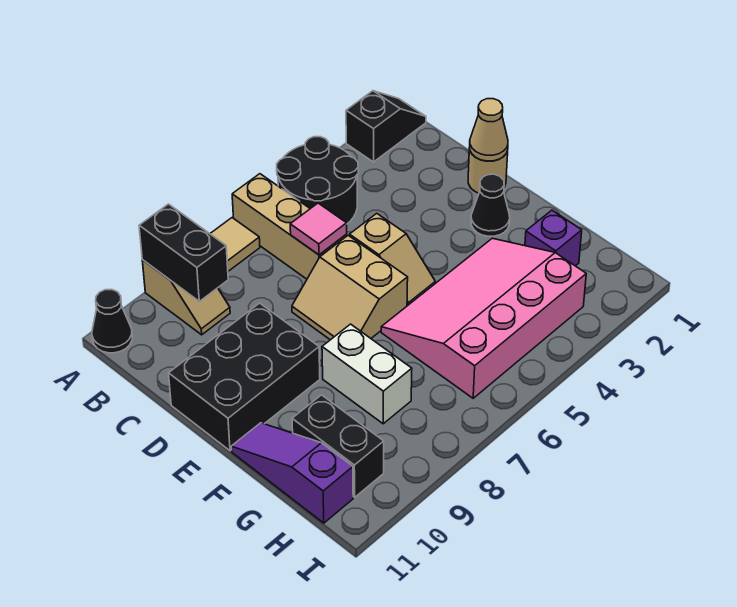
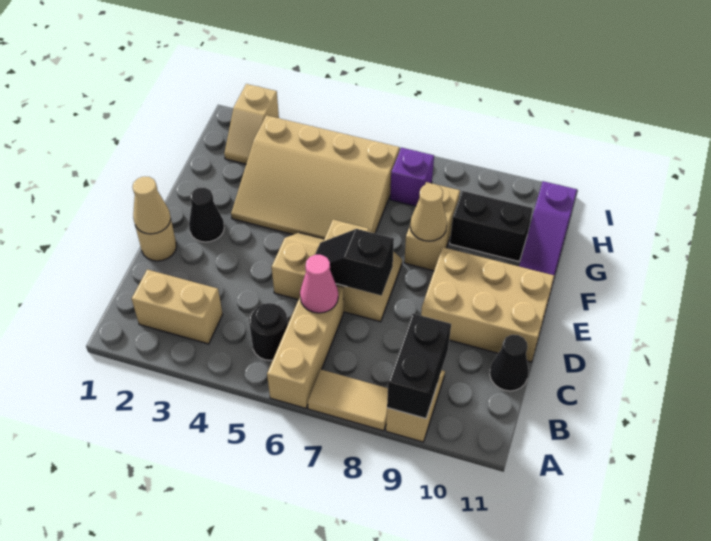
black slope A1:A2 level 1 top 2 -> black slope D6:D7 level 2 top 7
black round brick A4:B5 level 1 -> black round brick B5 level 1
black cone A11 level 1 -> black cone C11 level 1
none -> tan brick B2:B3 level 1
pink tile C6 level 2 -> pink cone C6 level 2
black brick D9:E11 level 1 -> tan brick D9:E11 level 1
pink slope F3:H6 level 1 top H -> tan slope F3:H6 level 1 top H
white brick F8:G8 level 1 -> tan brick F8:G8 level 1
none -> tan cone F8 level 2
purple brick G2 level 1 -> purple brick H7 level 1
black brick G10:H10 level 1 -> black brick G9:G10 level 1
none -> tan slope H2:I2 level 1 top I

